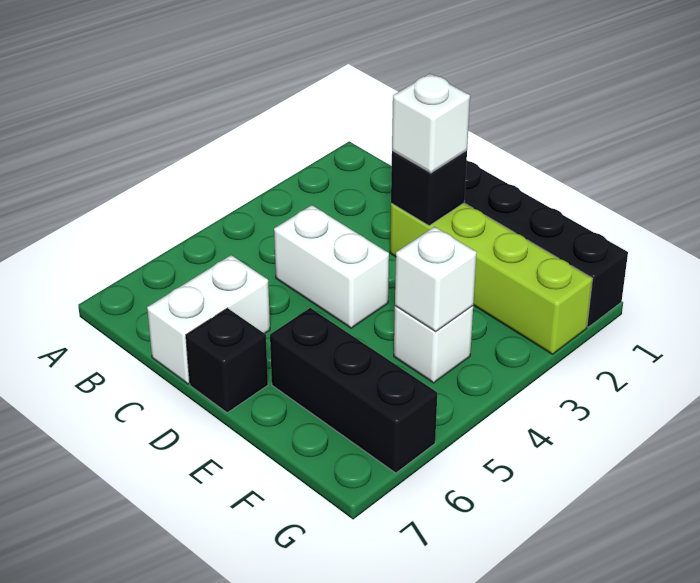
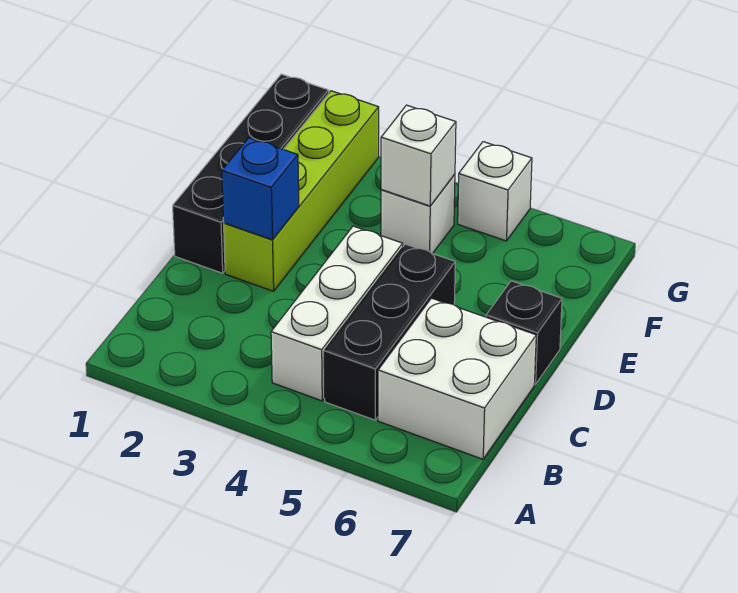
white brick C4:D4 level 1 -> white brick B4:D4 level 1
white brick C6:C7 level 1 -> white brick B6:C7 level 1
black brick D2 level 2 -> blue brick D2 level 2
white brick D2 level 3 -> white brick G5 level 1
black brick E6:G6 level 1 -> black brick B5:D5 level 1

